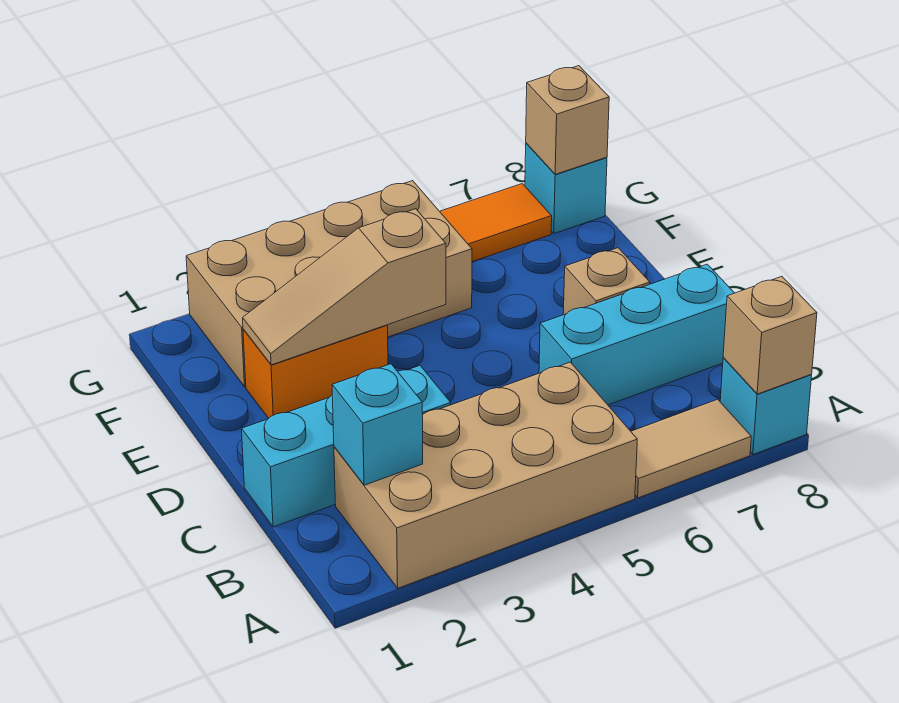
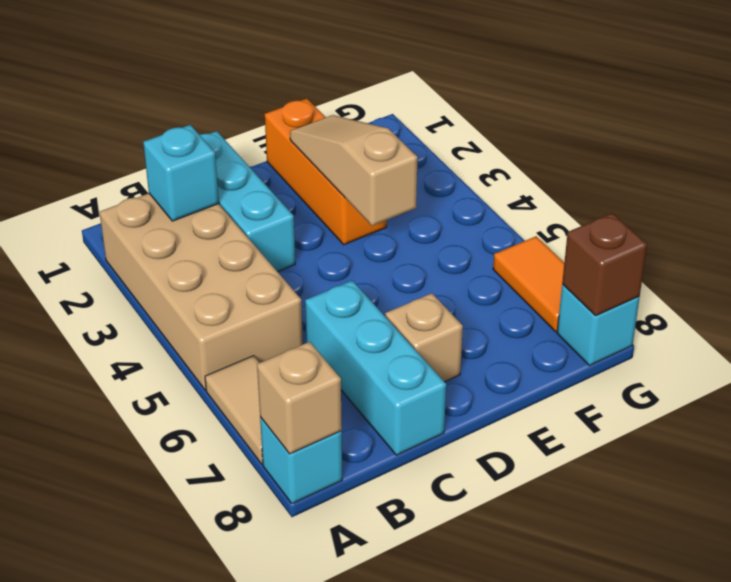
orange brick E2:E3 level 1 -> orange brick E1:E3 level 1
tan brick F2:G5 level 1 -> none
tan brick G8 level 2 -> brown brick G8 level 2

